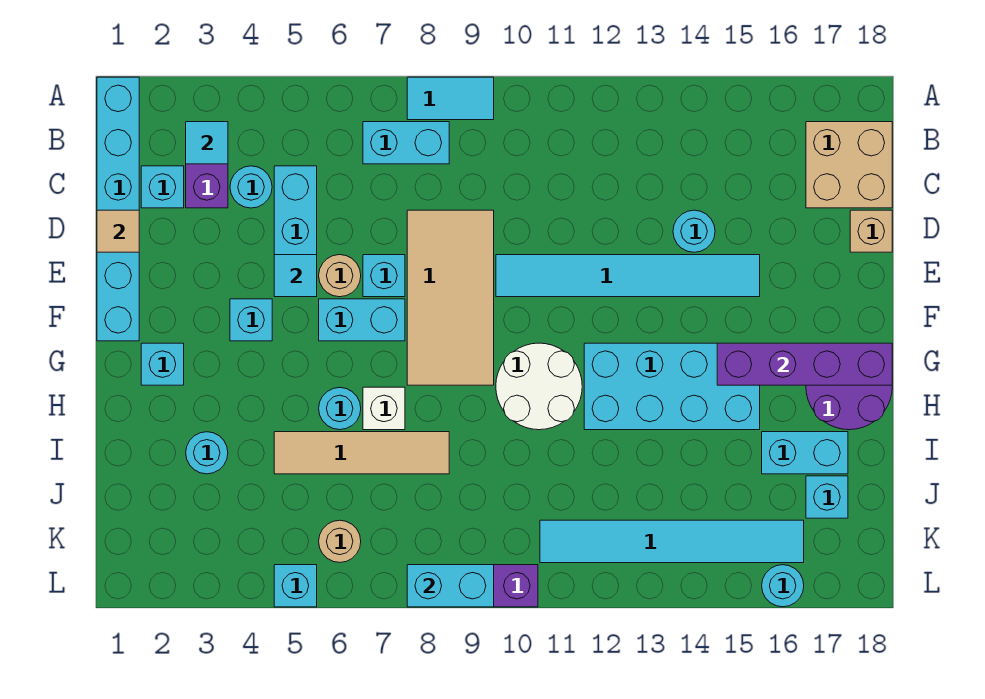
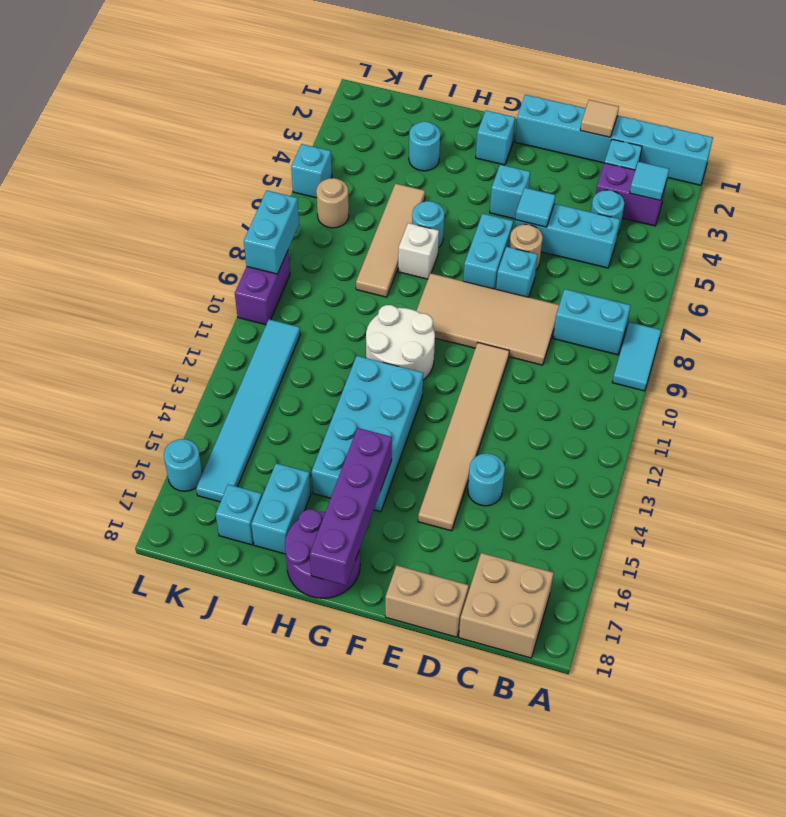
cyan brick B7:B8 level 1 -> cyan brick B8:C8 level 1
tan brick D18 level 1 -> tan brick D18:E18 level 1
cyan tile E10:E15 level 1 -> tan tile E10:E15 level 1

